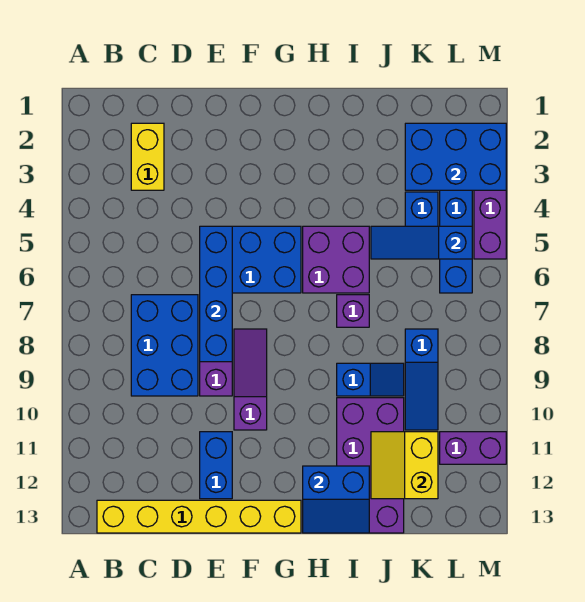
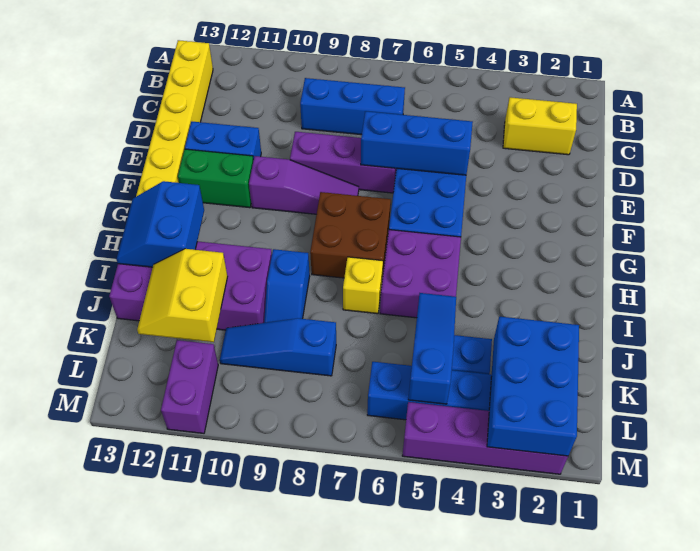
blue brick C7:D9 level 1 -> blue brick C7:C9 level 1
blue brick E5:E8 level 2 -> blue brick E5:E7 level 2
none -> green brick F11:F12 level 1
none -> brown brick G7:H8 level 1
purple brick I7 level 1 -> yellow brick I7 level 1
yellow slope J11:K12 level 2 top K -> yellow slope J11:K12 level 2 top 11

